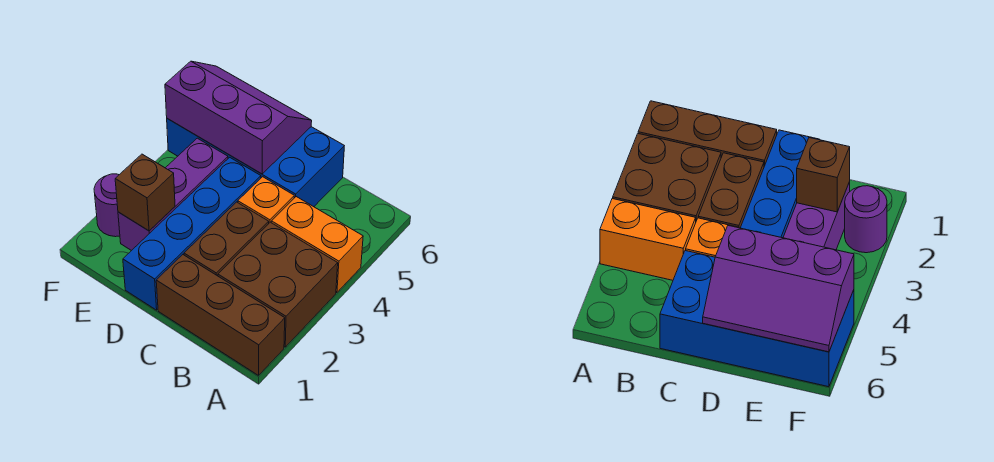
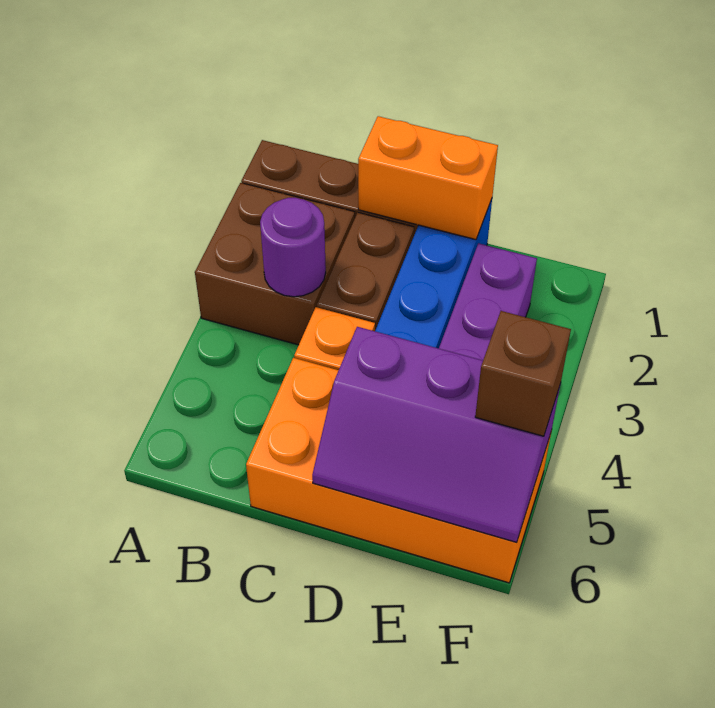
orange brick A4:B4 level 1 -> orange brick C1:D1 level 2
blue brick C5:F6 level 1 -> orange brick C5:F6 level 1
brown brick E2 level 2 -> brown brick F5 level 3
purple round brick F2 level 1 -> purple round brick B3 level 2

